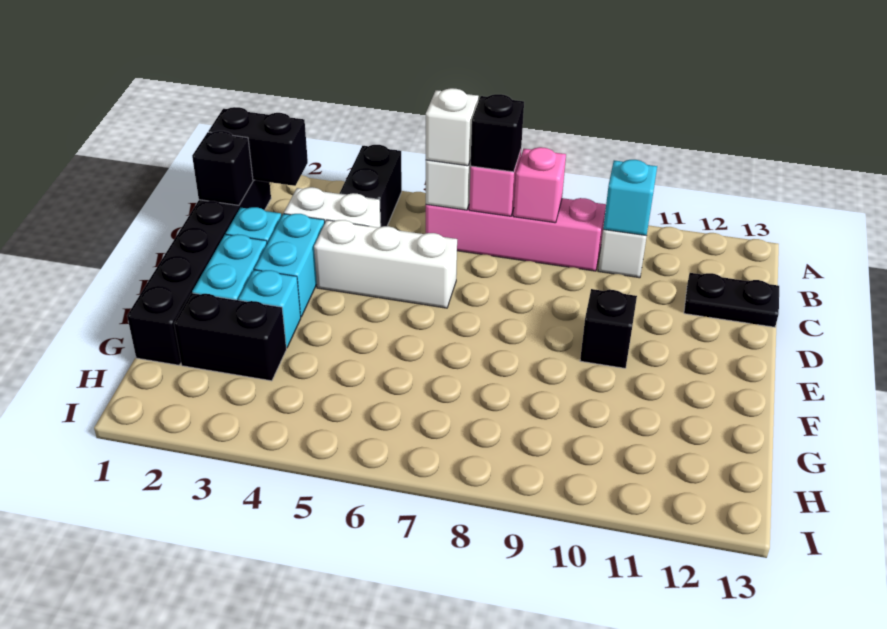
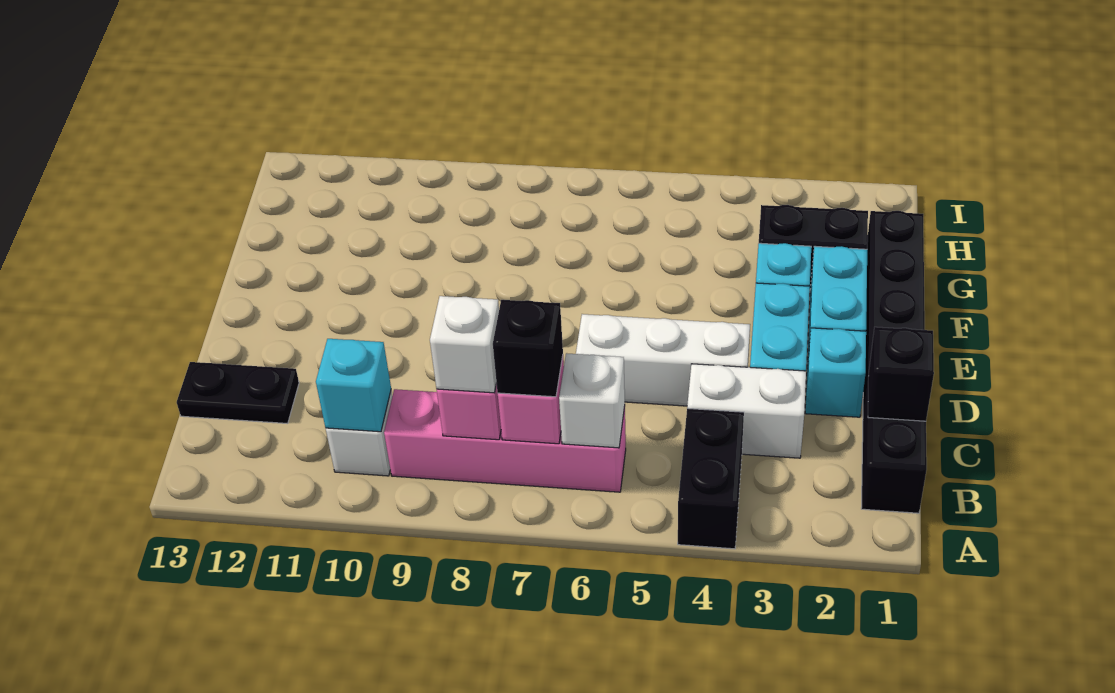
black brick B1:B2 level 2 -> none
white brick B6 level 3 -> white brick B8 level 3
black brick E10 level 1 -> none

